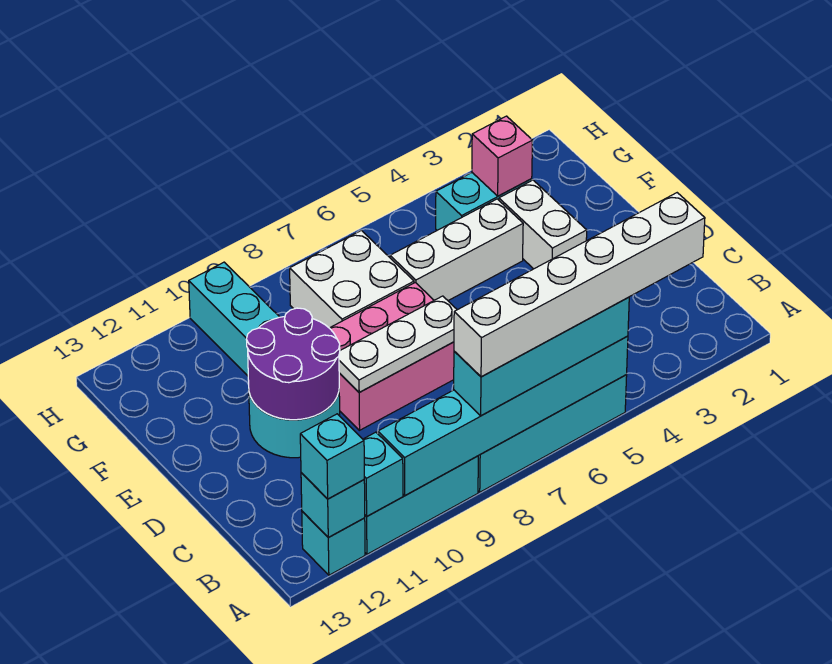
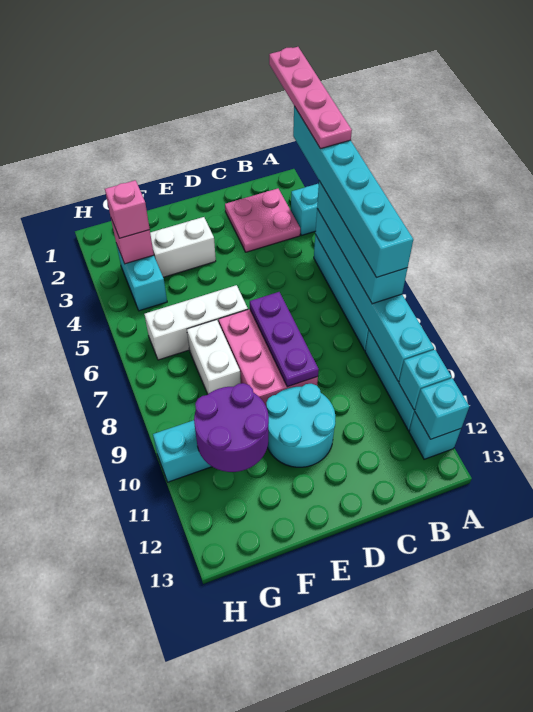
none -> pink plate A1:A4 level 5
white brick A3:A8 level 4 -> cyan brick A3:A8 level 4
cyan brick A12 level 3 -> cyan brick A3 level 1
none -> pink plate B2:C3 level 1
white plate D7:D9 level 2 -> purple plate D7:D9 level 2
purple round brick D10:E11 level 2 -> purple round brick F10:G11 level 2
white brick F4:F6 level 1 -> white brick E6:G6 level 1
white brick F7:G8 level 1 -> white brick F7:F8 level 1
none -> pink brick G3 level 3

